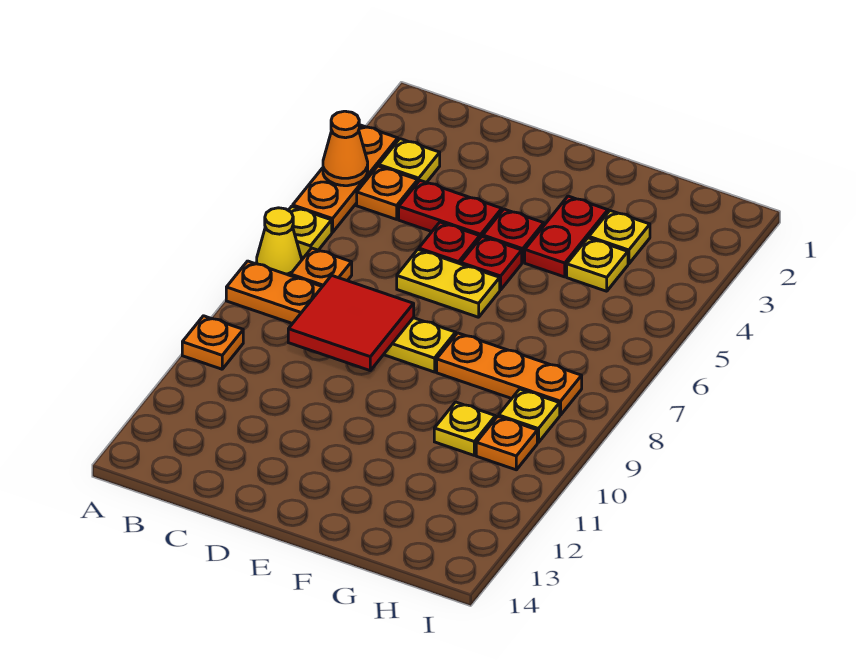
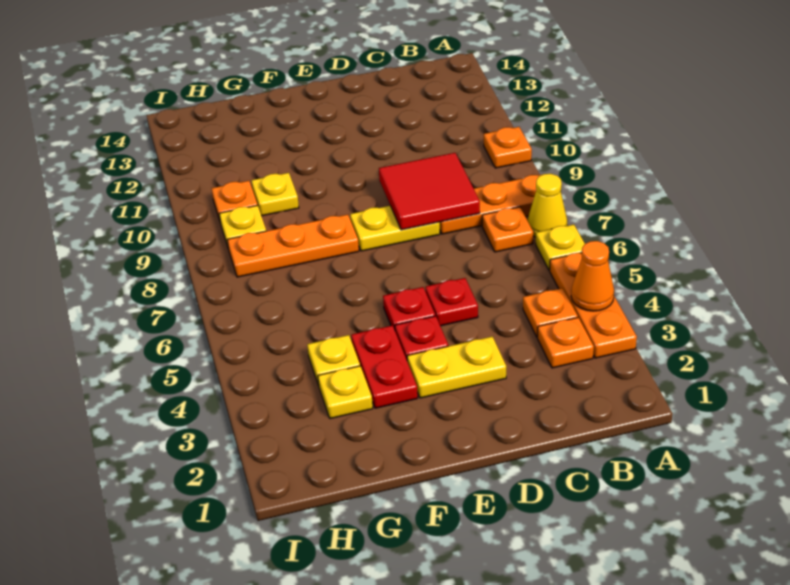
yellow plate B3 level 1 -> orange plate B3 level 1
red plate C4:D4 level 1 -> none
yellow plate D6:E6 level 1 -> yellow plate D3:E3 level 1

